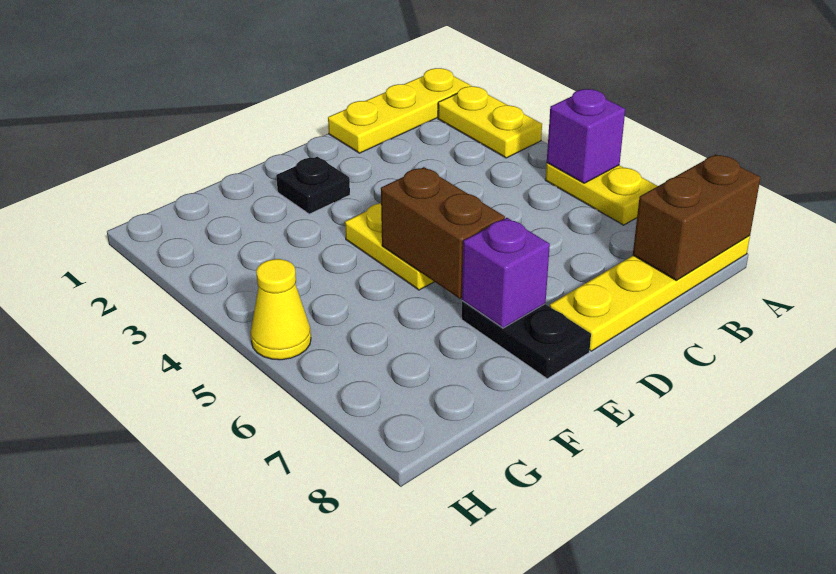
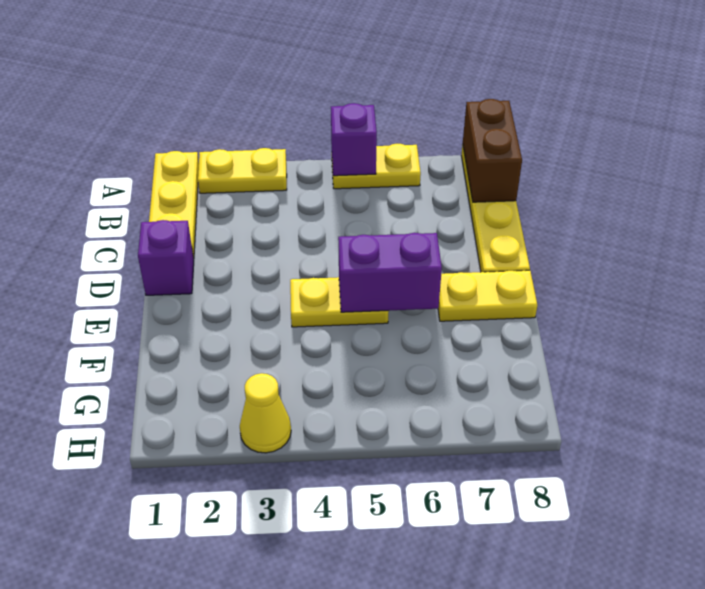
black plate E2 level 1 -> none
brown brick E5:E6 level 2 -> purple brick E5:E6 level 2
black plate E7:E8 level 1 -> yellow plate E7:E8 level 1
purple brick E7 level 2 -> purple brick D1 level 1
yellow cone H5 level 1 -> yellow cone H3 level 1

